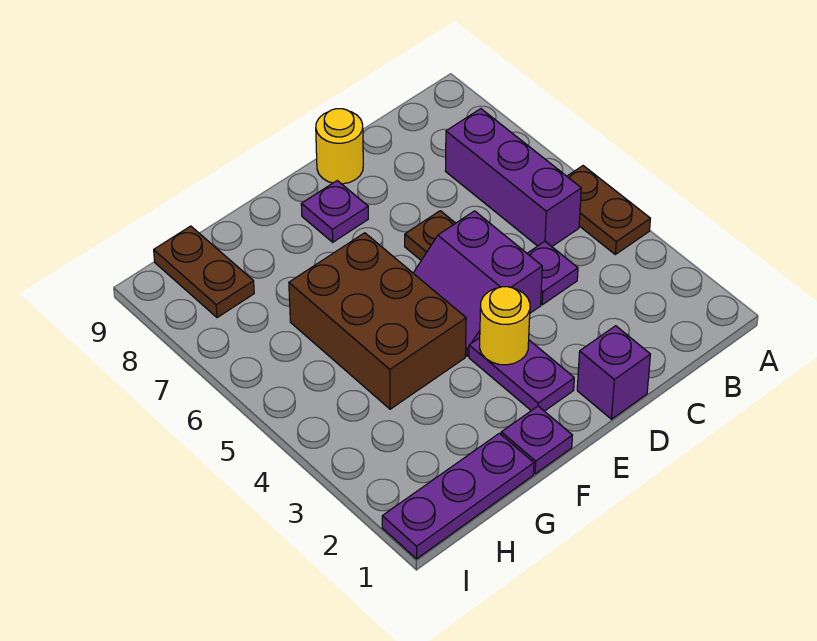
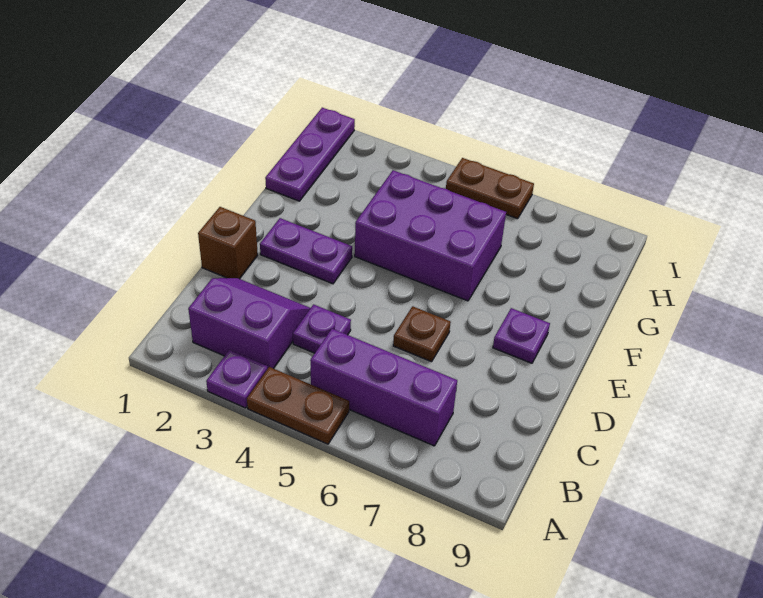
purple brick D1 level 1 -> brown brick D1 level 1
purple slope D4:E5 level 1 top D -> purple slope B2:C3 level 1 top B
yellow round brick D9 level 1 -> none
yellow round brick E3 level 2 -> none
purple plate F1 level 1 -> purple plate A3 level 1
brown brick F4:G6 level 1 -> purple brick F4:G6 level 1
brown plate H8:H9 level 1 -> brown plate I5:I6 level 1

